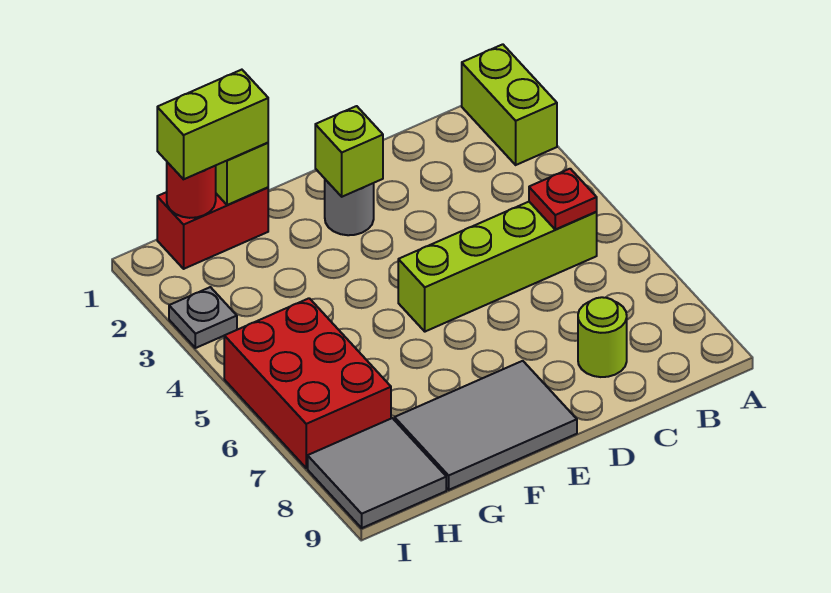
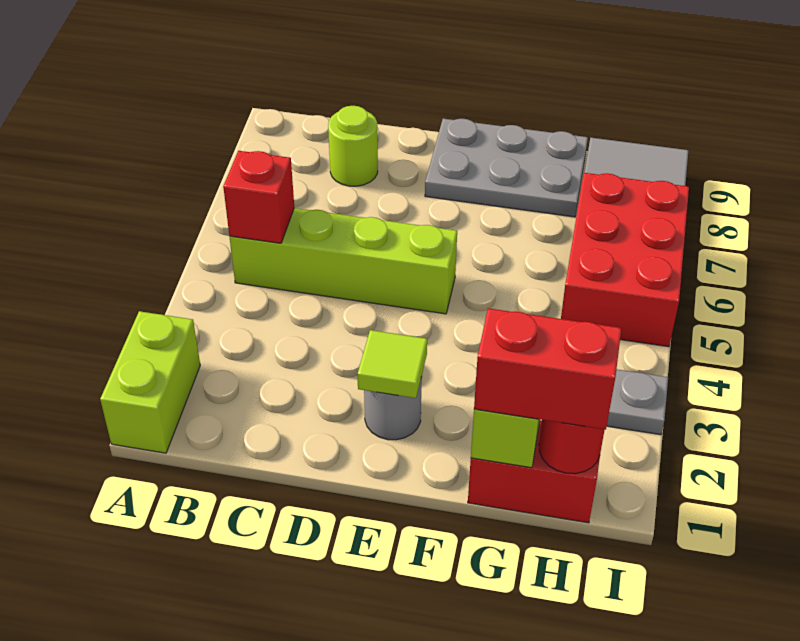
red plate B5 level 2 -> red brick B5 level 2
lime brick E2 level 2 -> lime tile E2 level 2
grey tile E8:G9 level 1 -> grey plate E8:G9 level 1
lime brick G1:H1 level 3 -> red brick G1:H1 level 3

